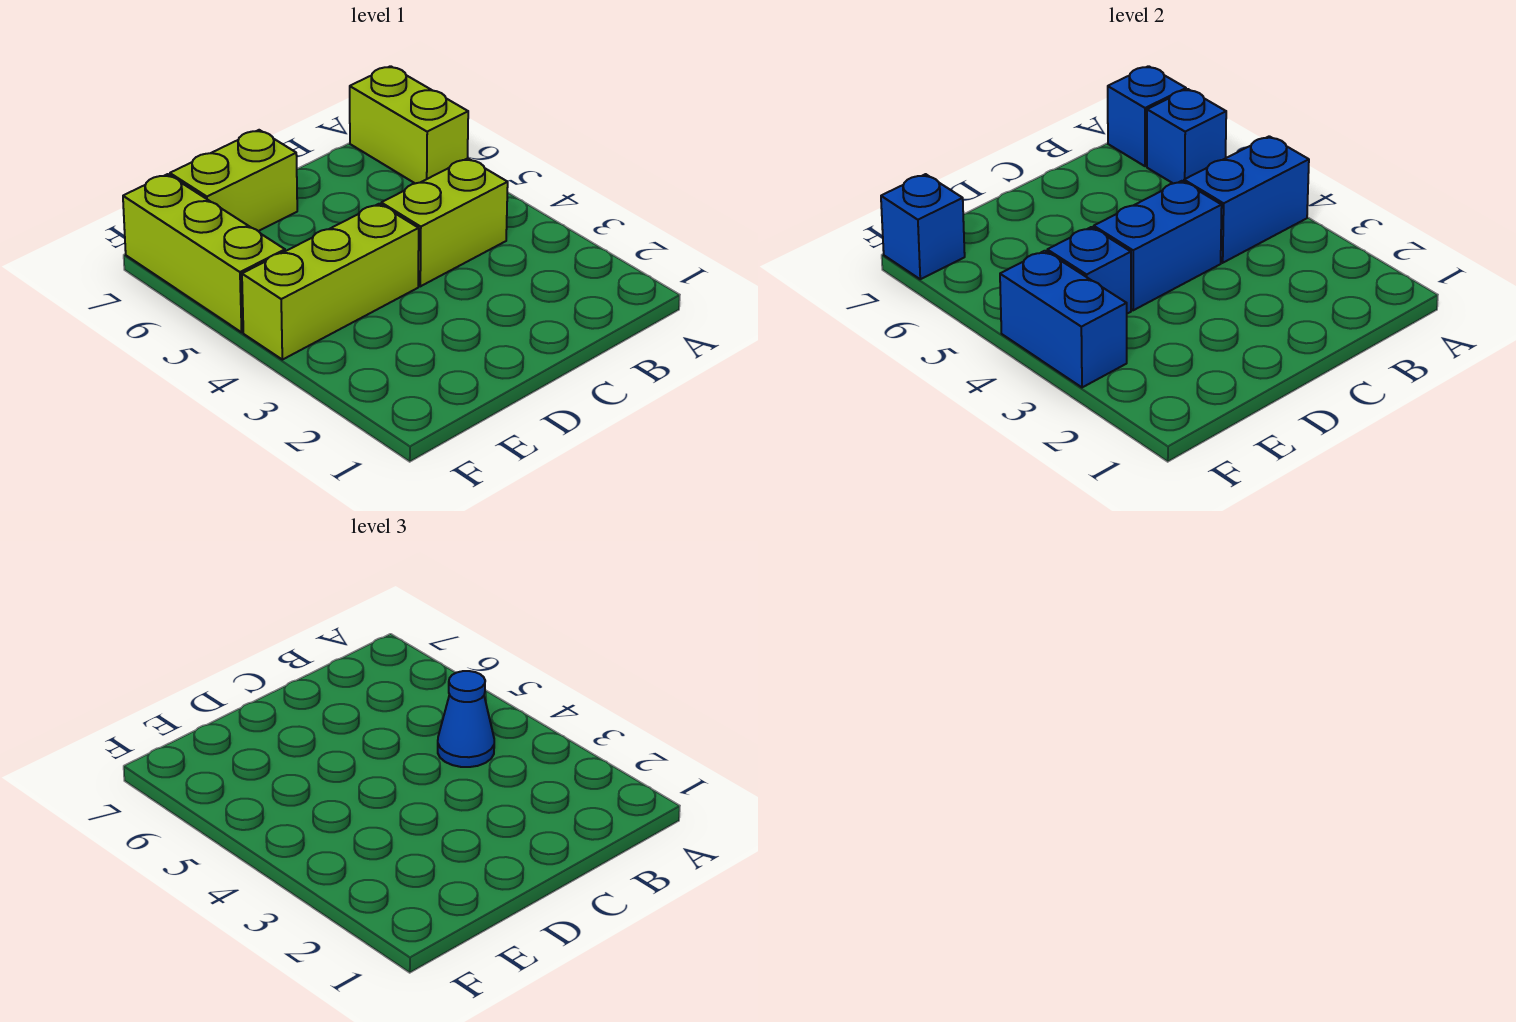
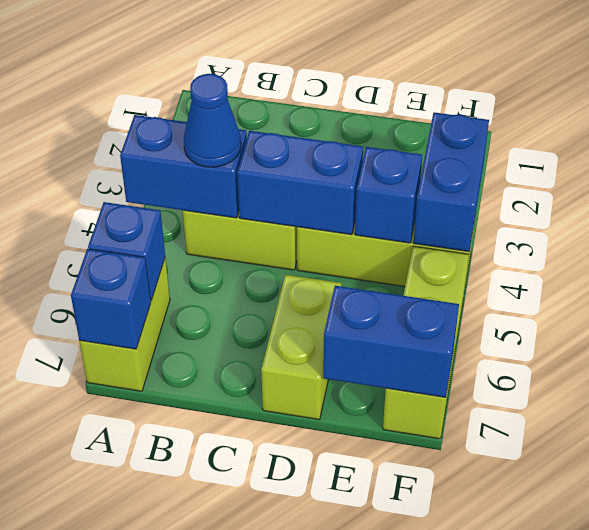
lime brick D7:E7 level 1 -> lime brick D6:D7 level 1
blue brick F7 level 2 -> blue brick E7:F7 level 2

